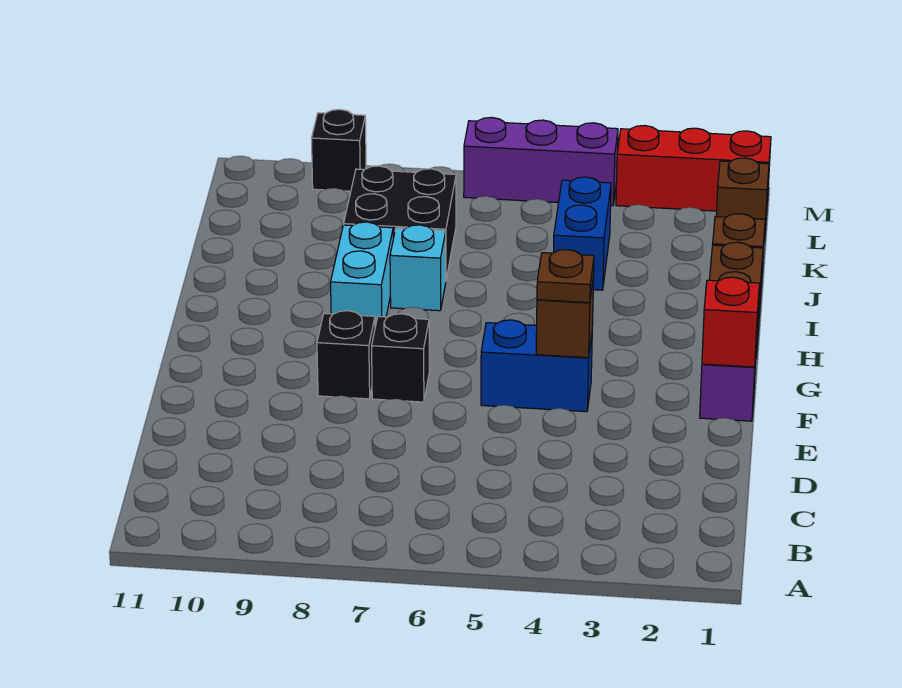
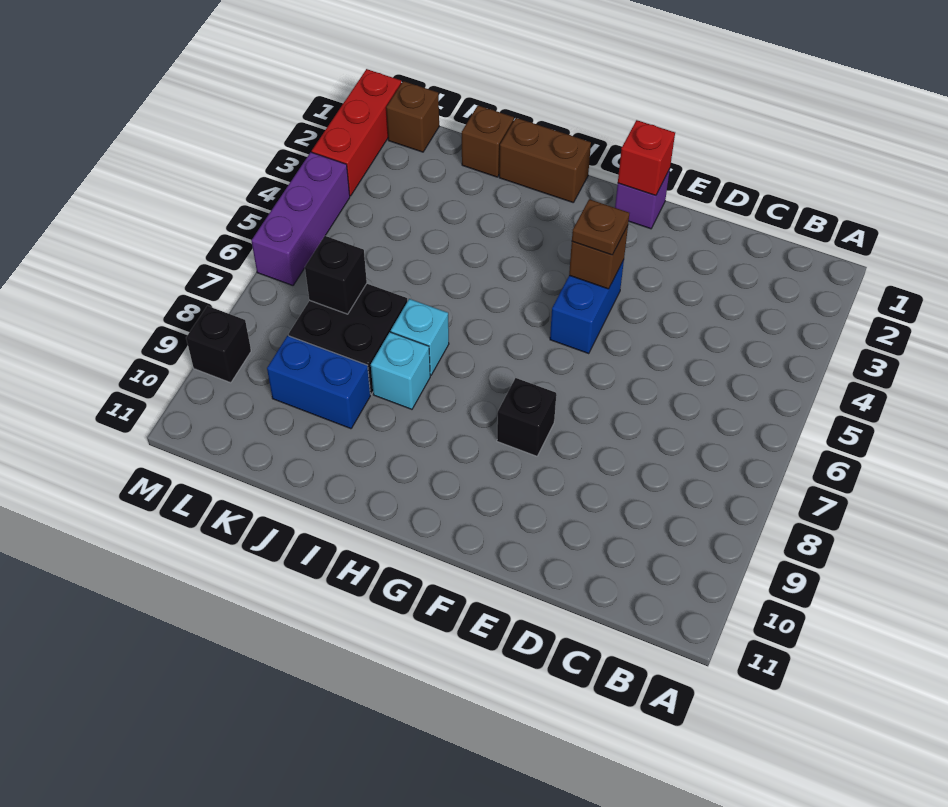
black brick F7 level 1 -> black brick K7 level 2
cyan brick H8:I8 level 1 -> cyan brick I8 level 1
blue brick J4:K4 level 1 -> blue brick J9:K9 level 1

